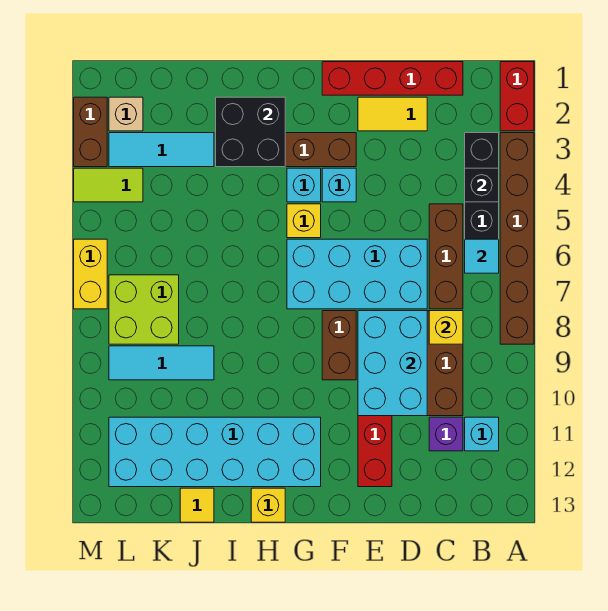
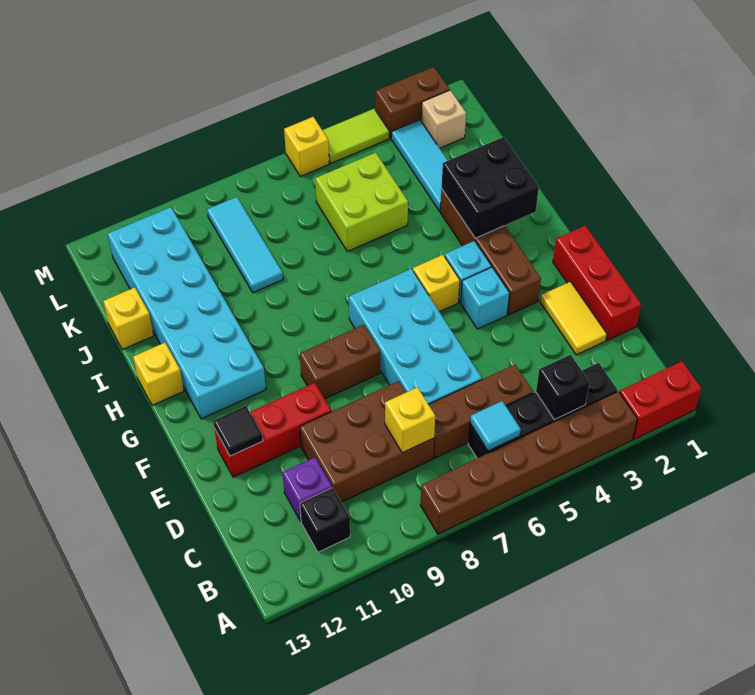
cyan brick B11 level 1 -> black brick B11 level 1
red brick C1:F1 level 1 -> red brick D1:F1 level 1
cyan brick D8:E10 level 2 -> none
none -> black tile E12 level 2
yellow tile J13 level 1 -> yellow brick J13 level 1
lime brick K7:L8 level 1 -> lime brick J5:K6 level 1
lime tile L4:M4 level 1 -> lime tile M4:M5 level 1
yellow brick M6:M7 level 1 -> yellow brick M6 level 1

